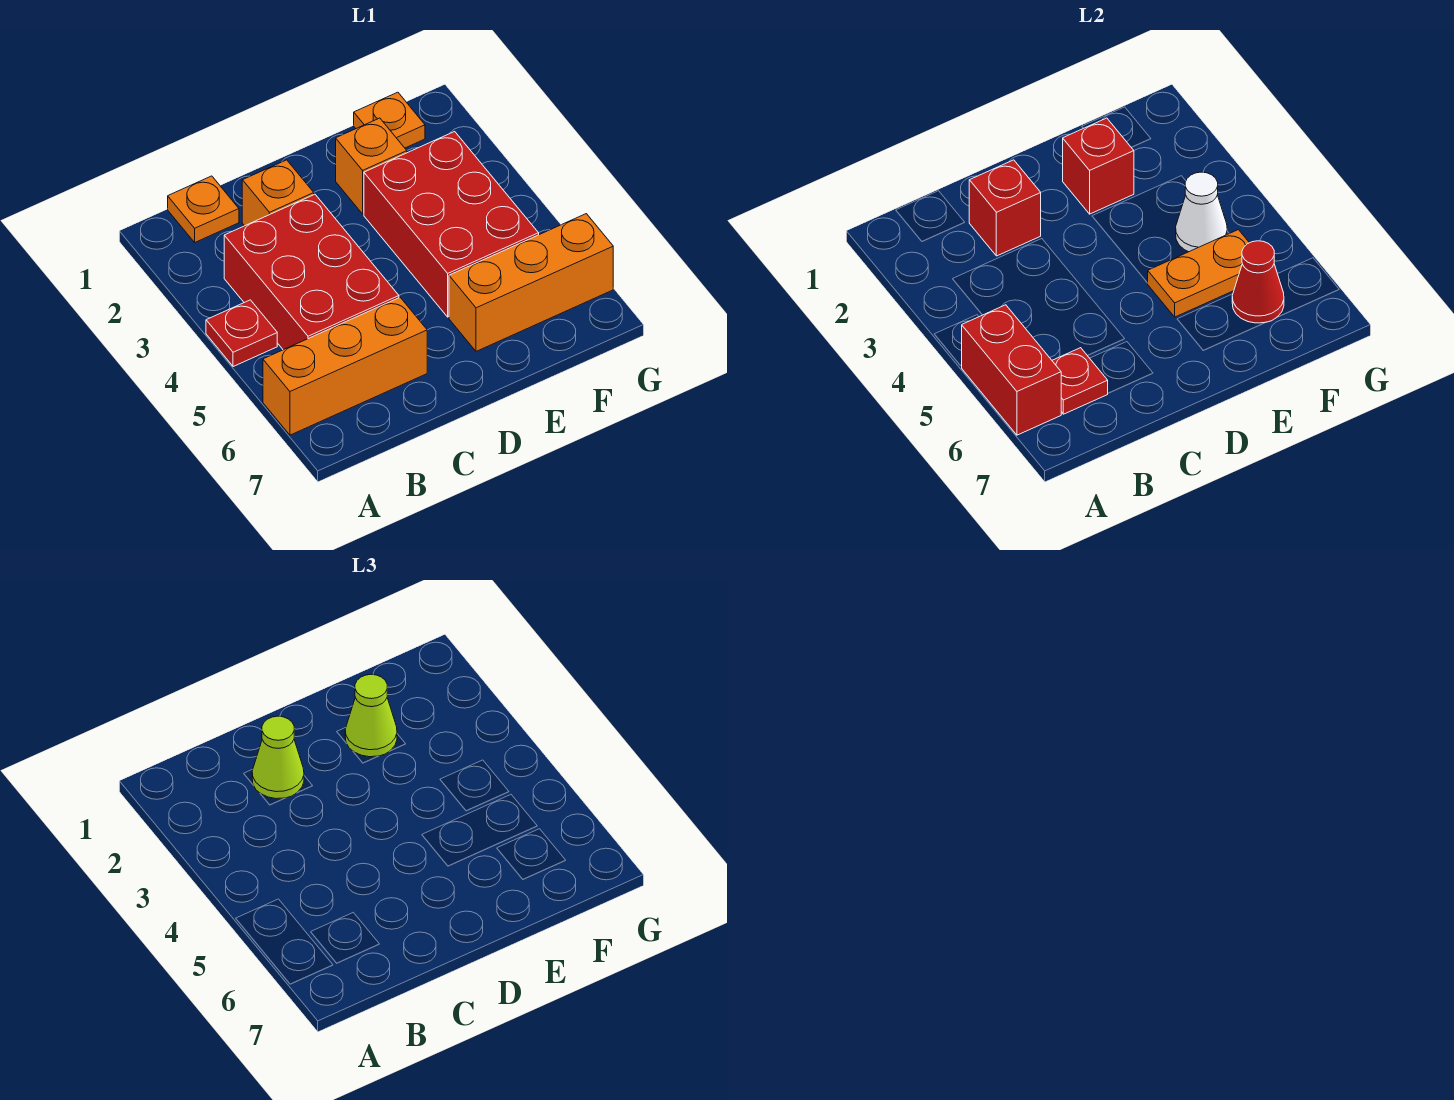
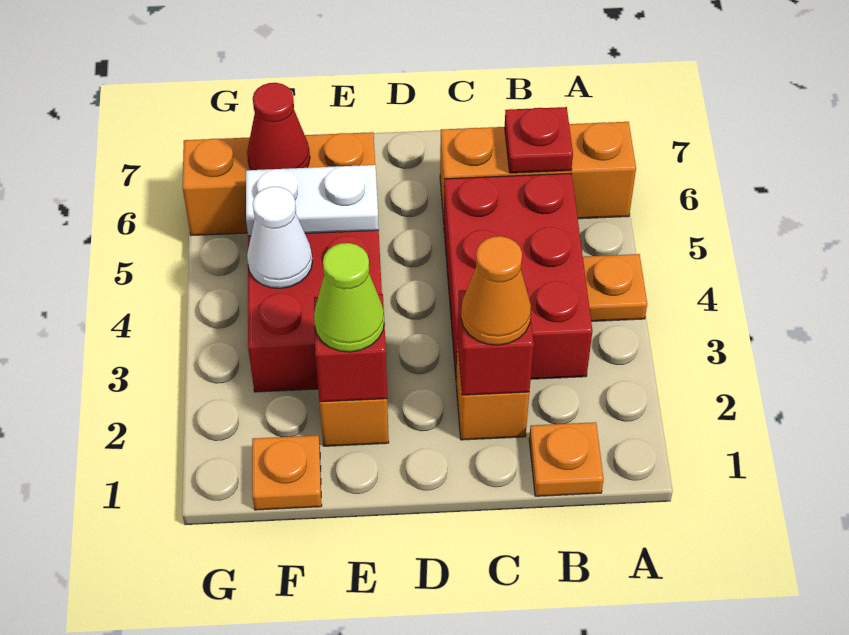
red plate A4 level 1 -> orange plate A4 level 1
red brick A5:A6 level 2 -> none
lime cone C2 level 3 -> orange cone C2 level 3
orange plate E5:F5 level 2 -> white plate E5:F5 level 2

